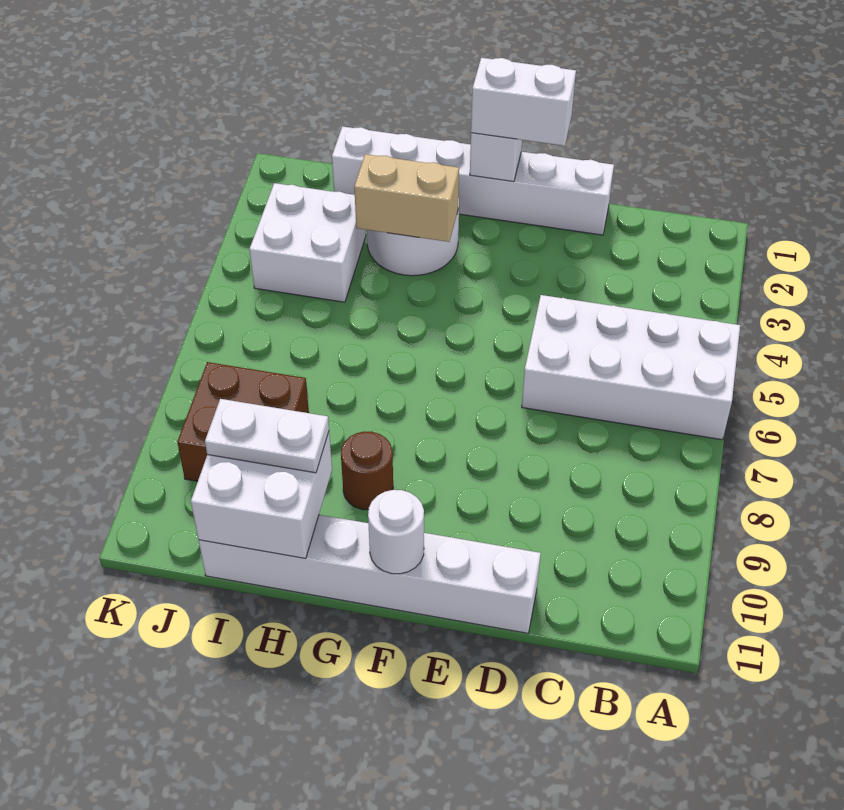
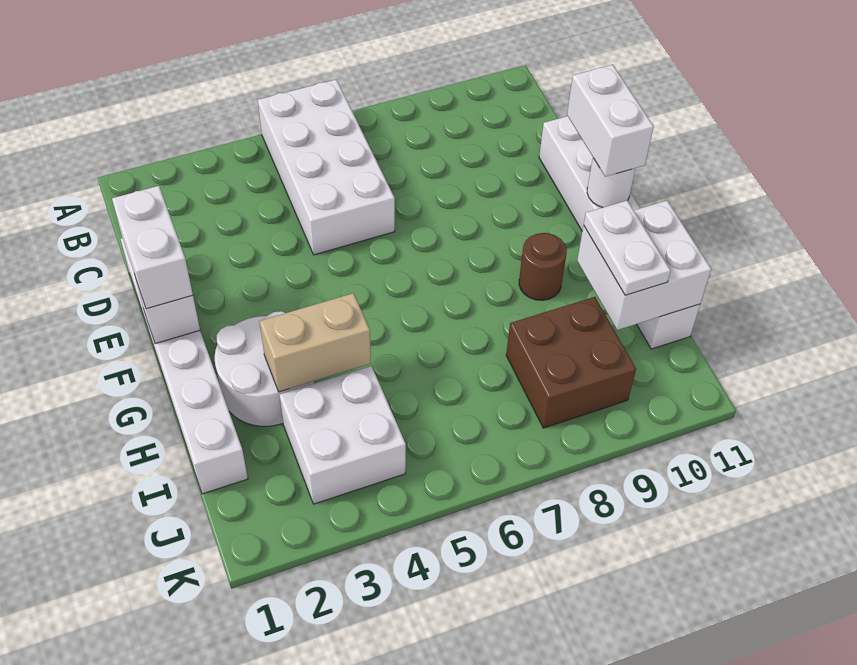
none -> white brick E11:F11 level 3
tan brick G3:H3 level 2 -> tan brick H3:H4 level 2

